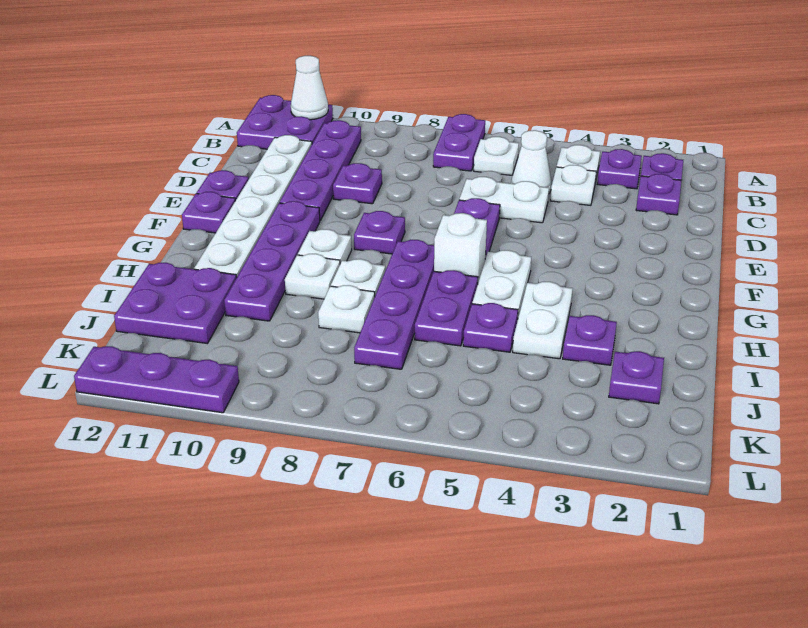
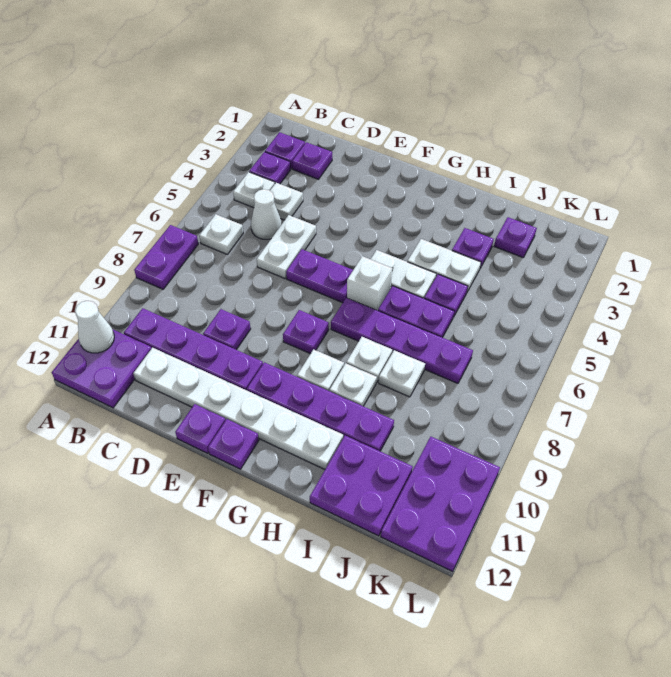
purple plate A7:B7 level 1 -> purple plate A7:A8 level 1
purple plate L10:L12 level 1 -> purple plate K10:L12 level 1

